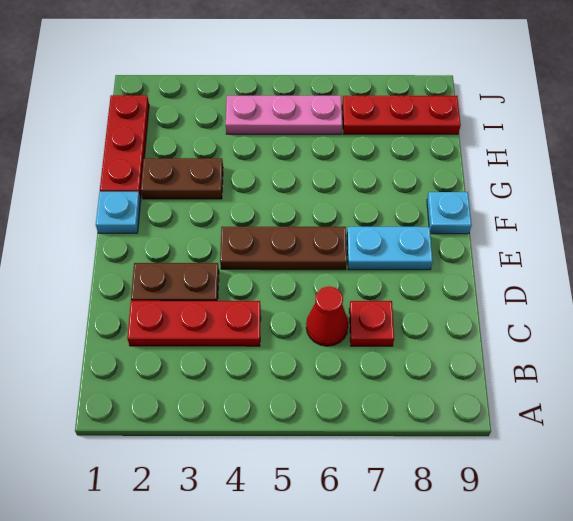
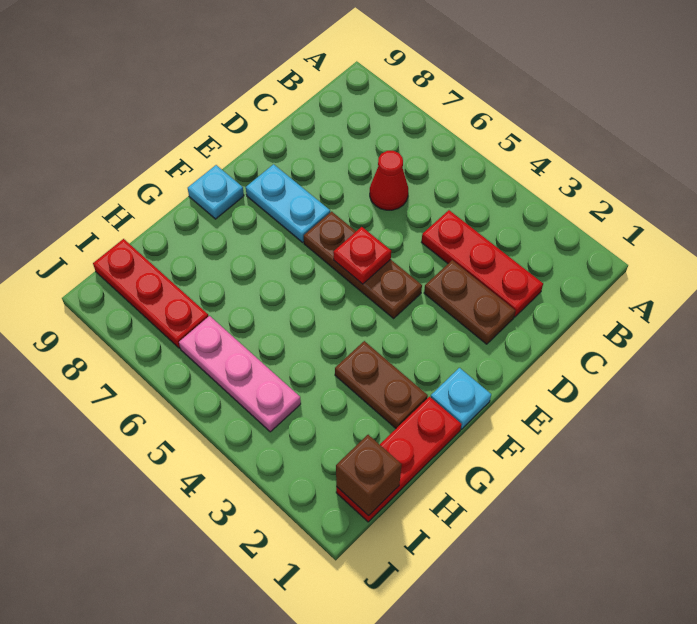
red plate C7 level 1 -> red plate E5 level 2
none -> brown brick I1 level 2

